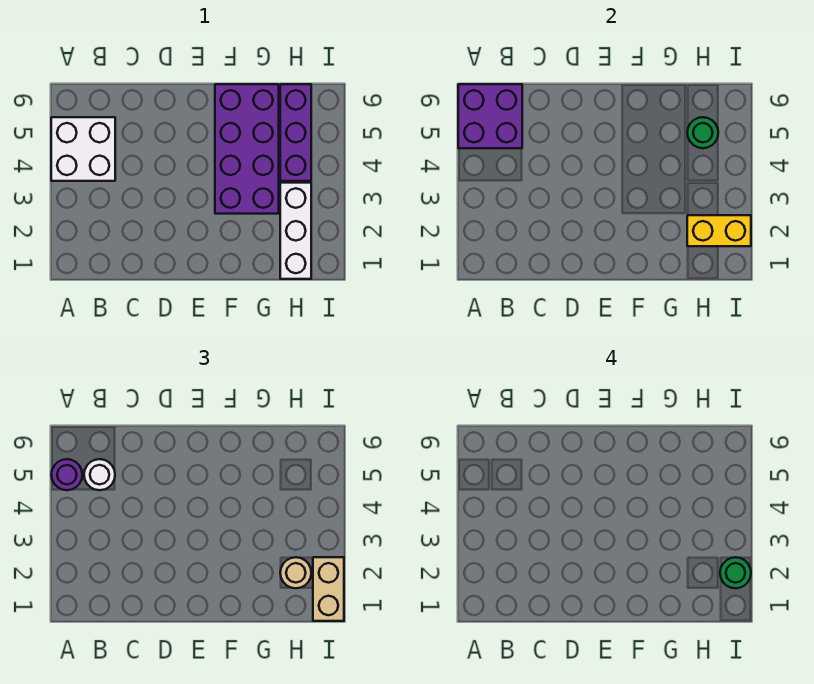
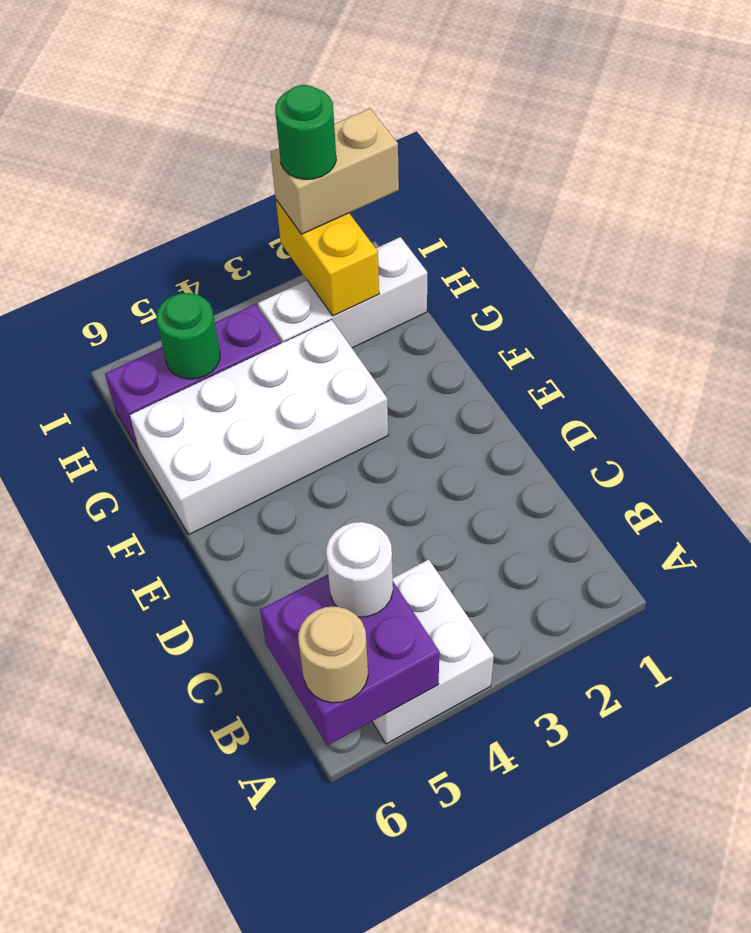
purple round brick A5 level 3 -> none
purple brick F3:G6 level 1 -> white brick F3:G6 level 1
tan round brick H2 level 3 -> tan round brick A6 level 3

